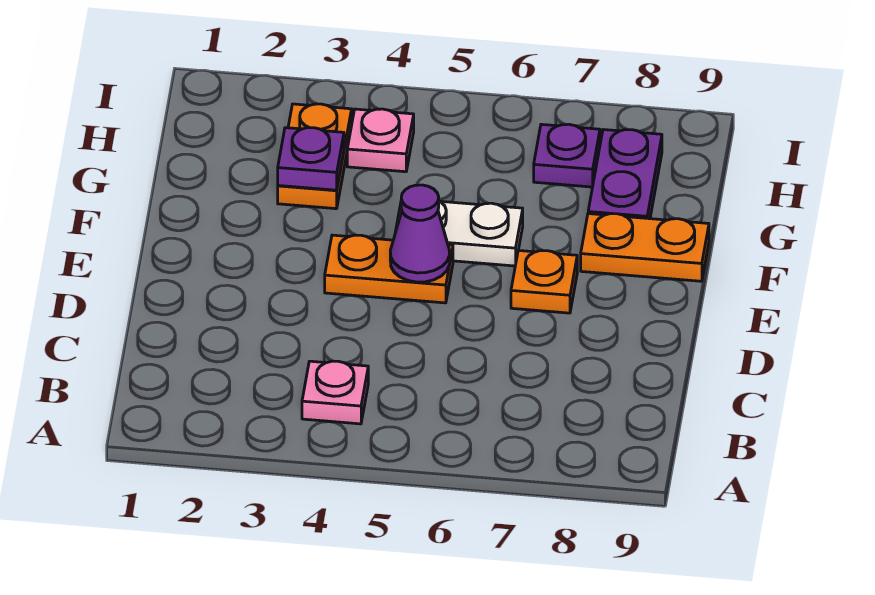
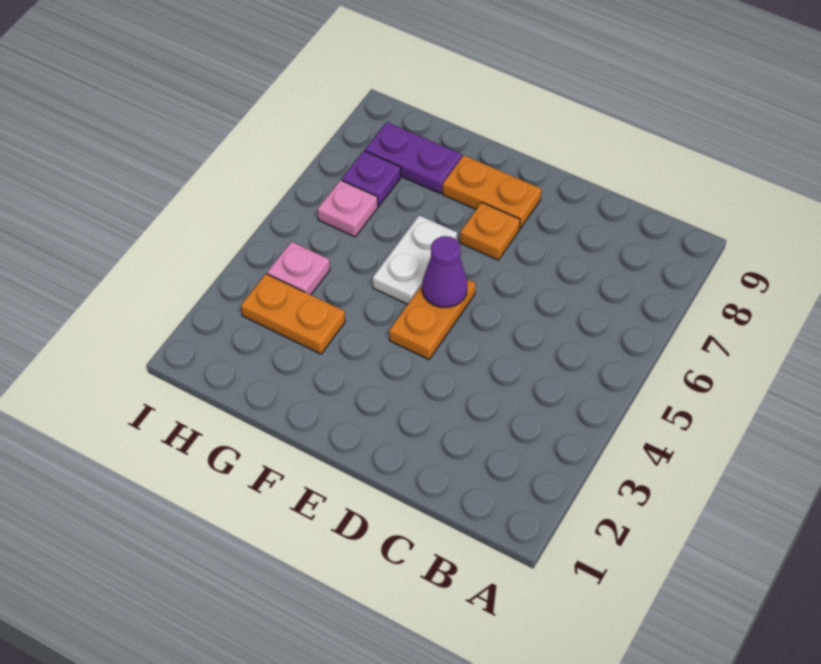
pink plate B4 level 1 -> pink plate H6 level 1
orange plate F8:F9 level 1 -> orange plate E8:F8 level 1
purple plate G3 level 2 -> none

